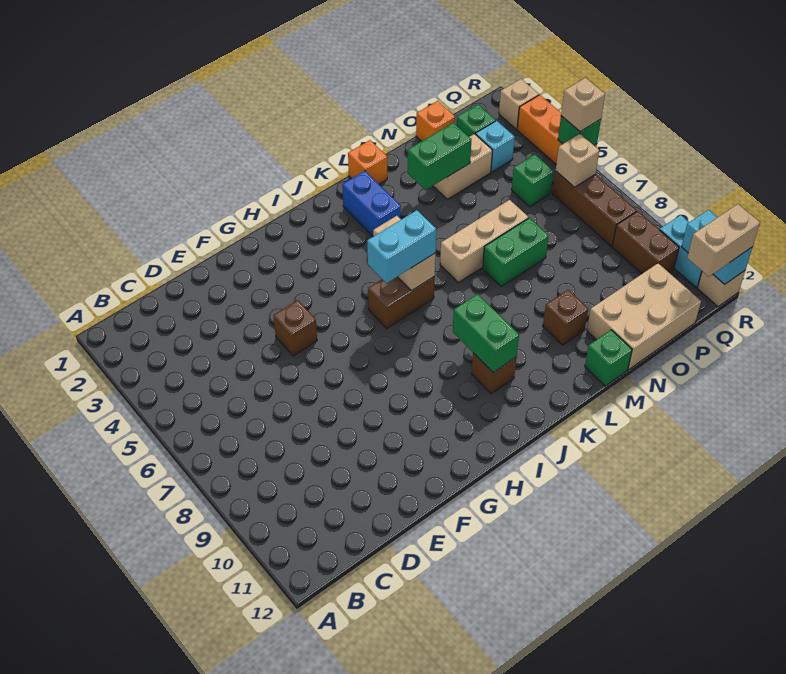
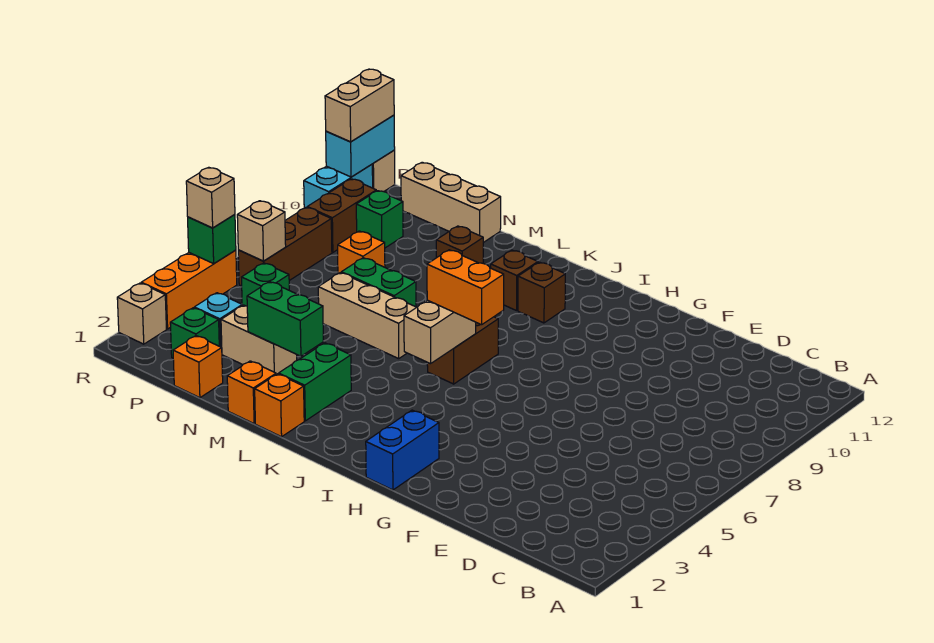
brown brick F5 level 1 -> brown brick K10 level 1
brown brick I6:J6 level 1 -> brown brick J6:J7 level 1
cyan brick I6:J6 level 3 -> orange brick I6:J6 level 3
green brick J9:J10 level 2 -> green brick L2:L3 level 1
blue brick K2:K3 level 1 -> blue brick H1:H2 level 1
none -> orange brick M1 level 1
green brick M12 level 1 -> green brick P10 level 1
tan brick N11:P12 level 1 -> tan brick N12:P12 level 1
none -> orange brick O8 level 1
tan brick Q12:R12 level 3 -> tan brick R11:R12 level 3

